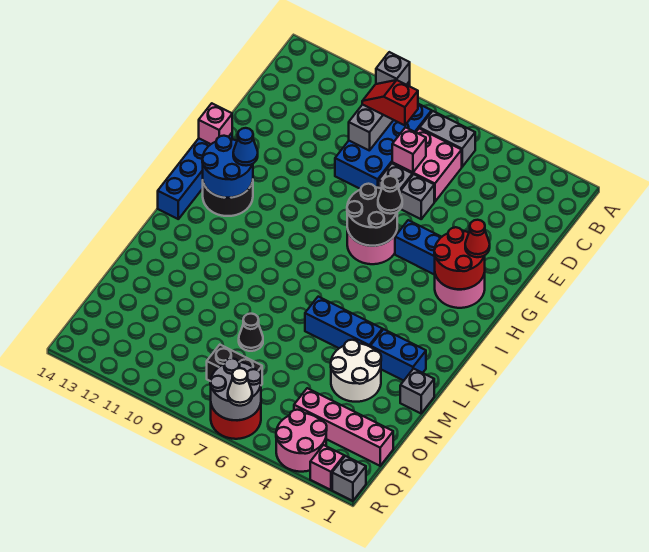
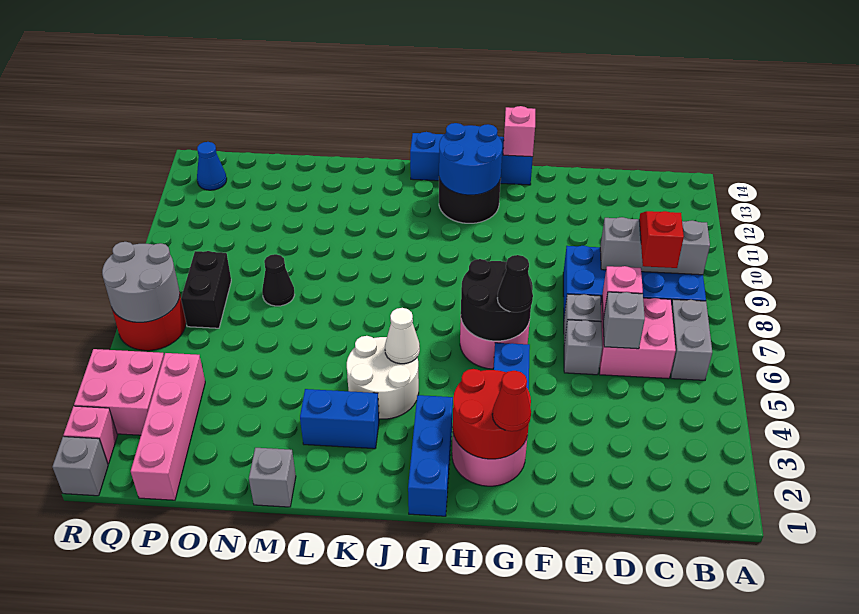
grey brick B9 level 3 -> grey brick D6 level 2
blue cone H12 level 3 -> blue cone Q13 level 1
blue brick L2:L3 level 1 -> blue brick K3:L3 level 1
blue brick L4:L6 level 1 -> blue brick I1:I3 level 1
white round brick M3:N4 level 1 -> white round brick J4:K5 level 1
pink round brick Q3:R4 level 1 -> pink brick Q3:R4 level 1
white cone R6 level 3 -> white cone J5 level 2

